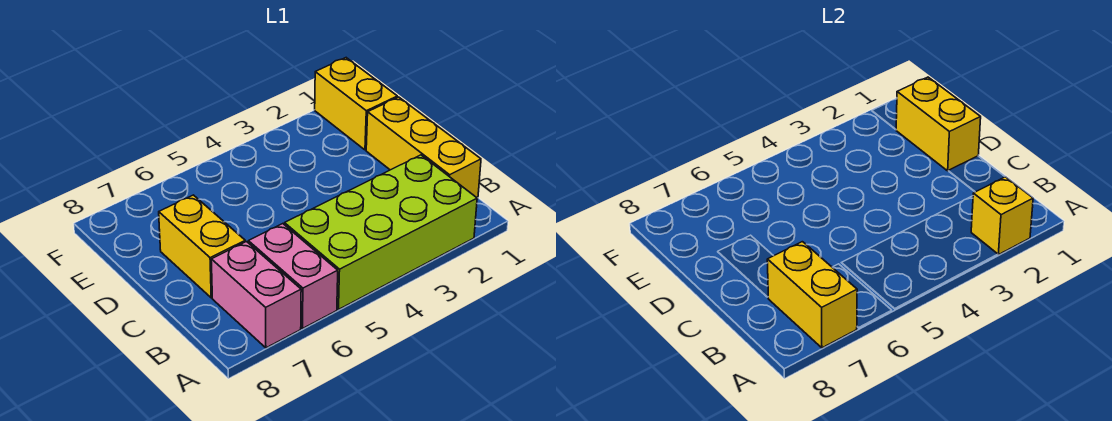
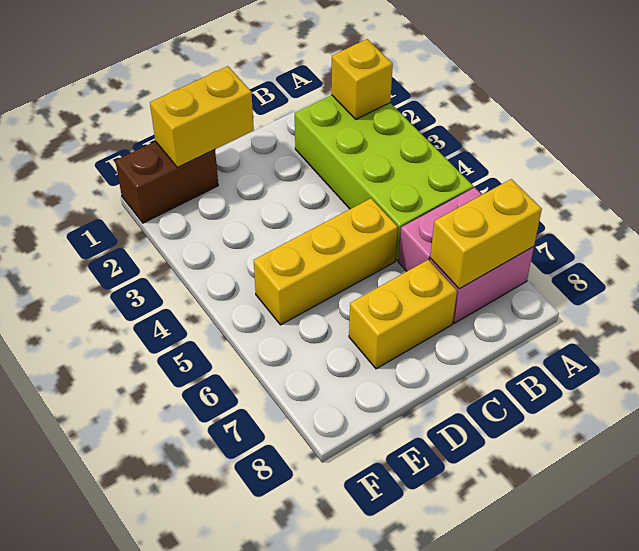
yellow brick B1:D1 level 1 -> yellow brick C5:E5 level 1
yellow brick E1:F1 level 1 -> brown brick E1:F1 level 1

